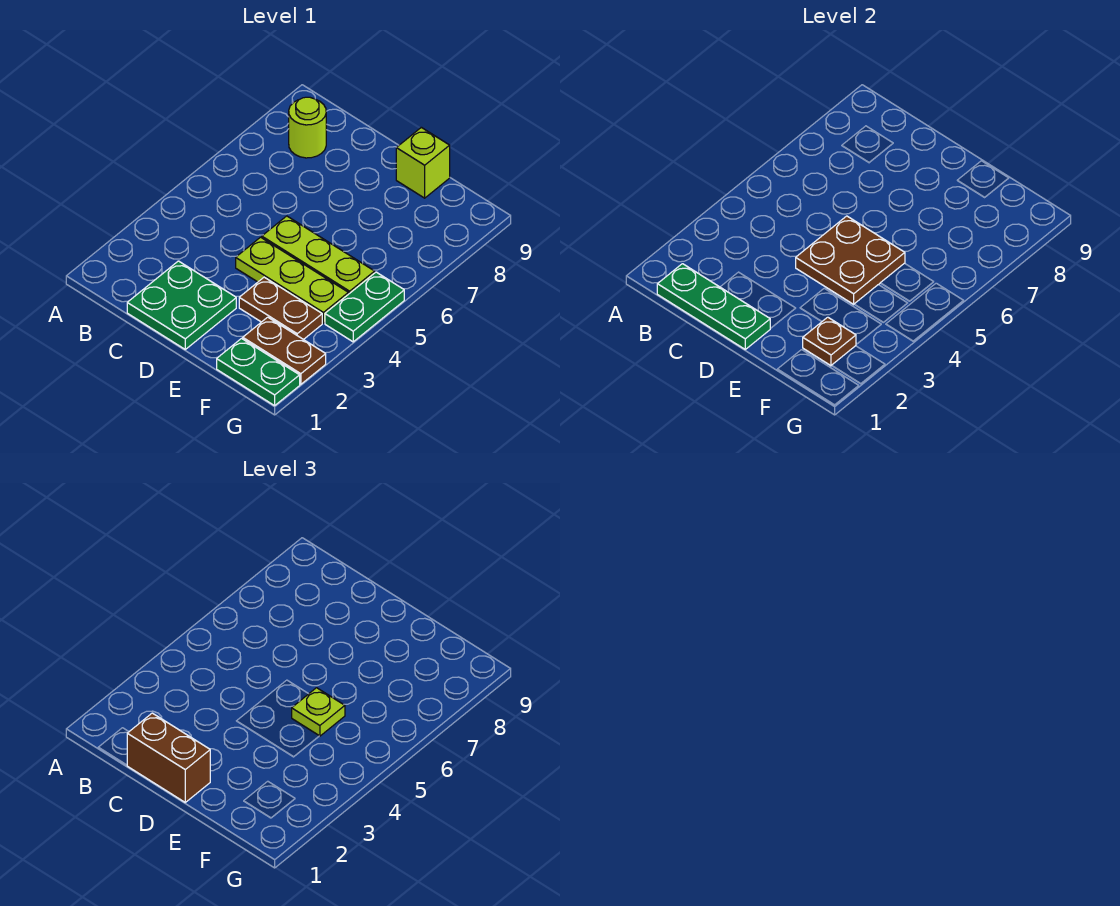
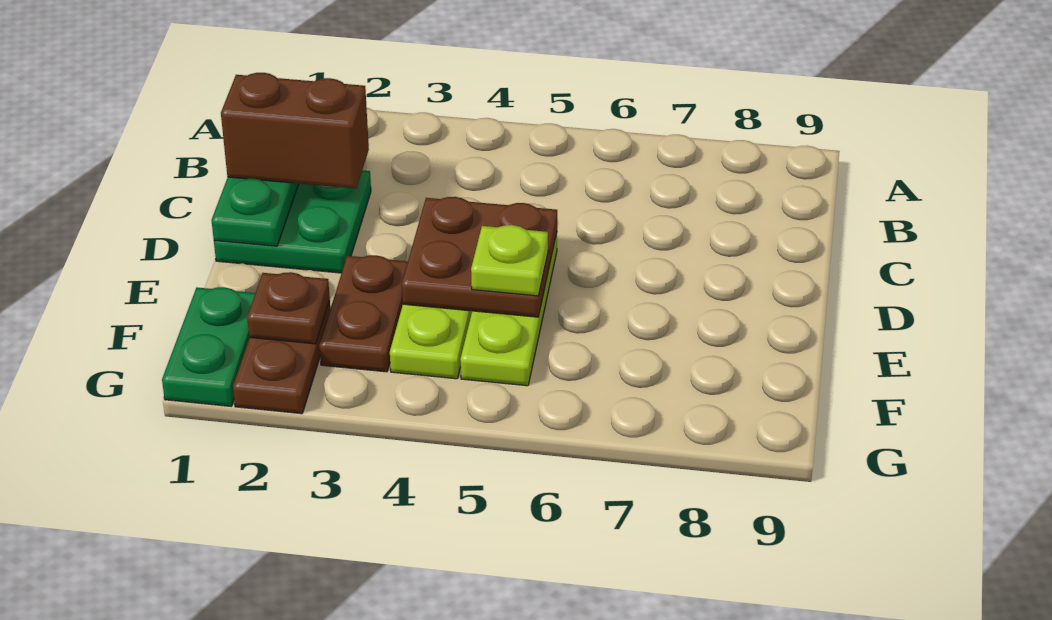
lime round brick B8 level 1 -> none
brown brick C1:D1 level 3 -> brown brick C1:C2 level 3
lime brick E9 level 1 -> none
green plate G4:G5 level 1 -> none

